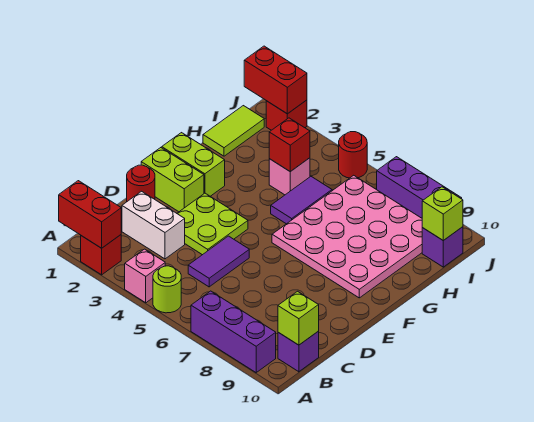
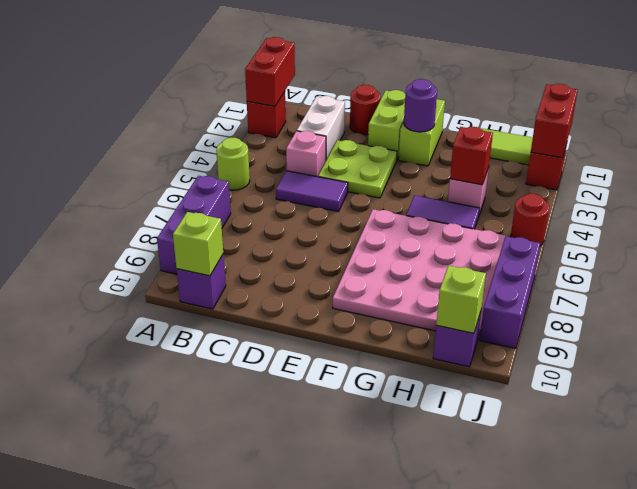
pink brick A4 level 1 -> pink brick C4 level 1
none -> purple round brick F2 level 2

